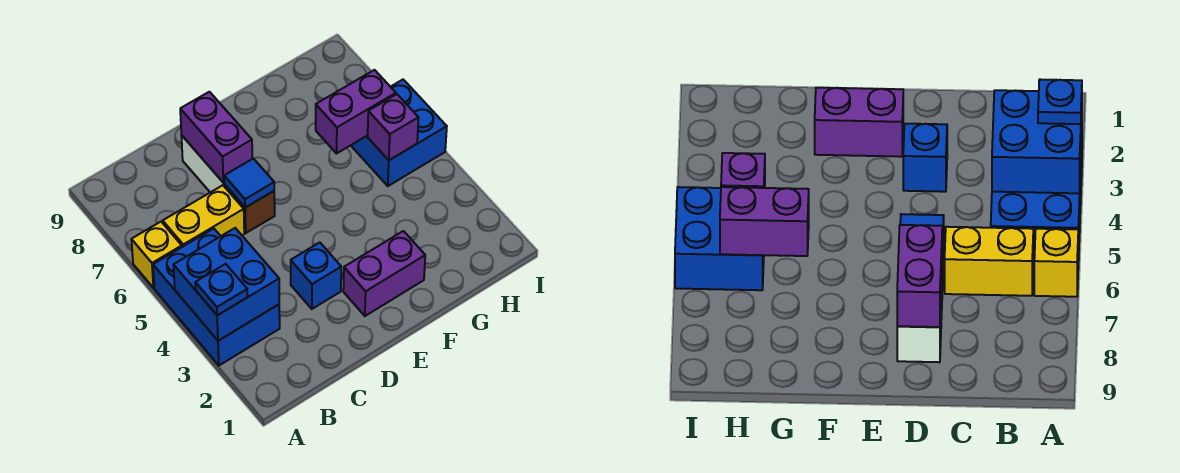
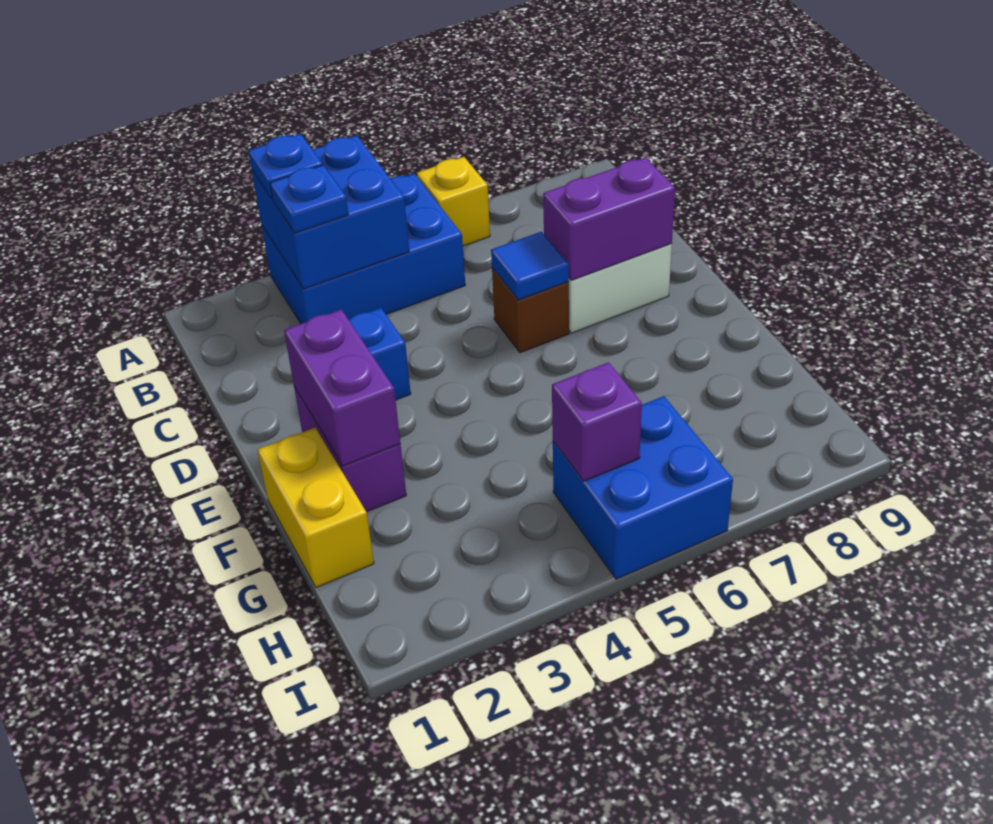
none -> blue plate B3 level 3
yellow brick B6:C6 level 1 -> yellow brick F1:G1 level 1
purple brick G6:H6 level 2 -> purple brick E2:F2 level 2

